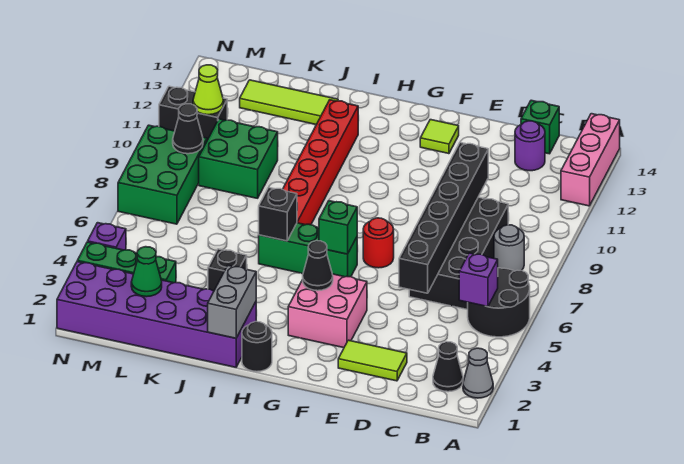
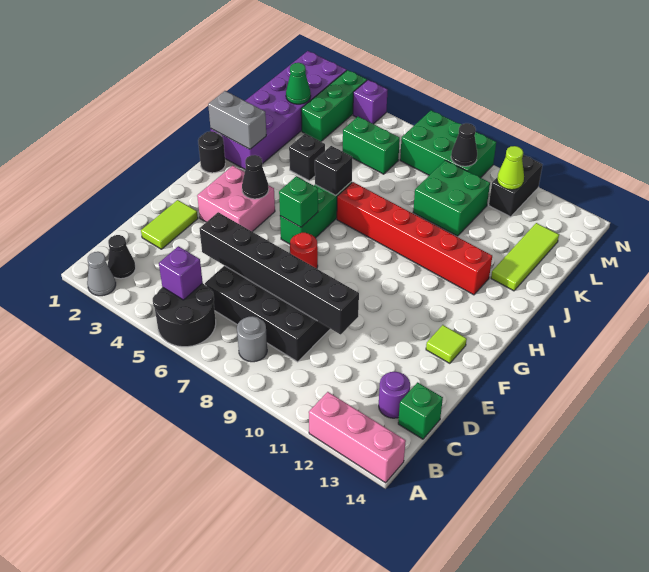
none -> green brick L5:L6 level 1

